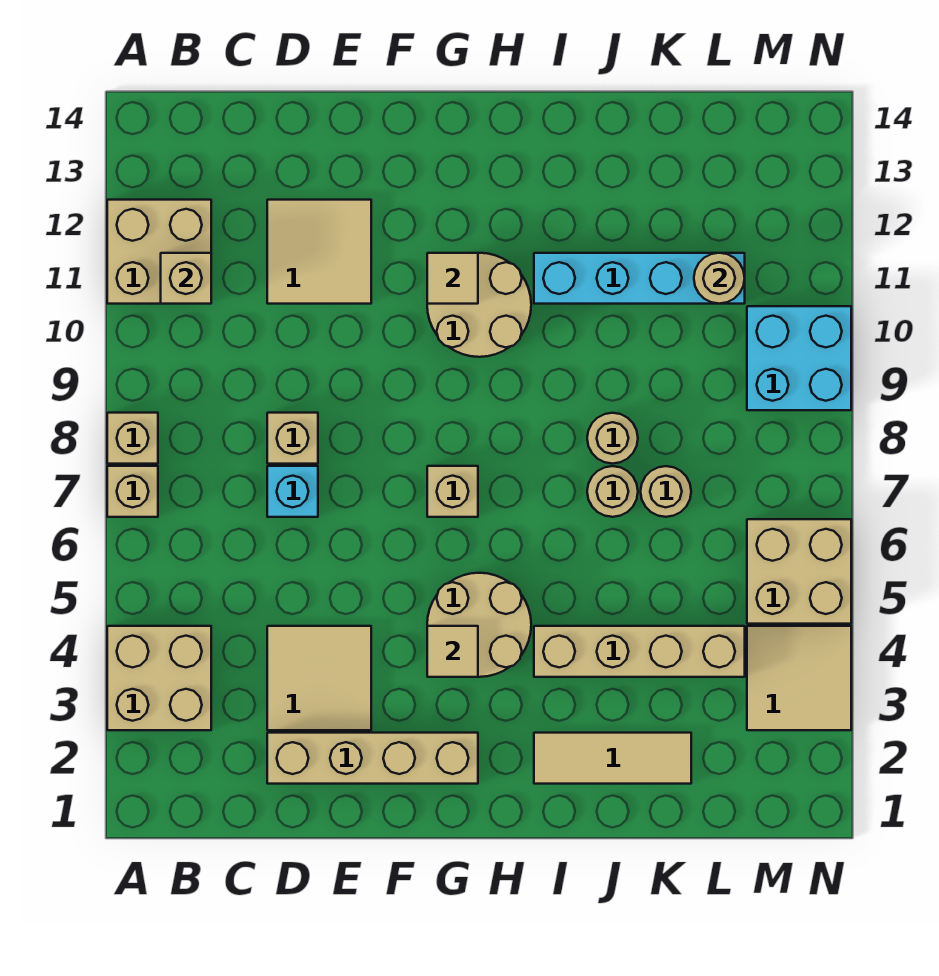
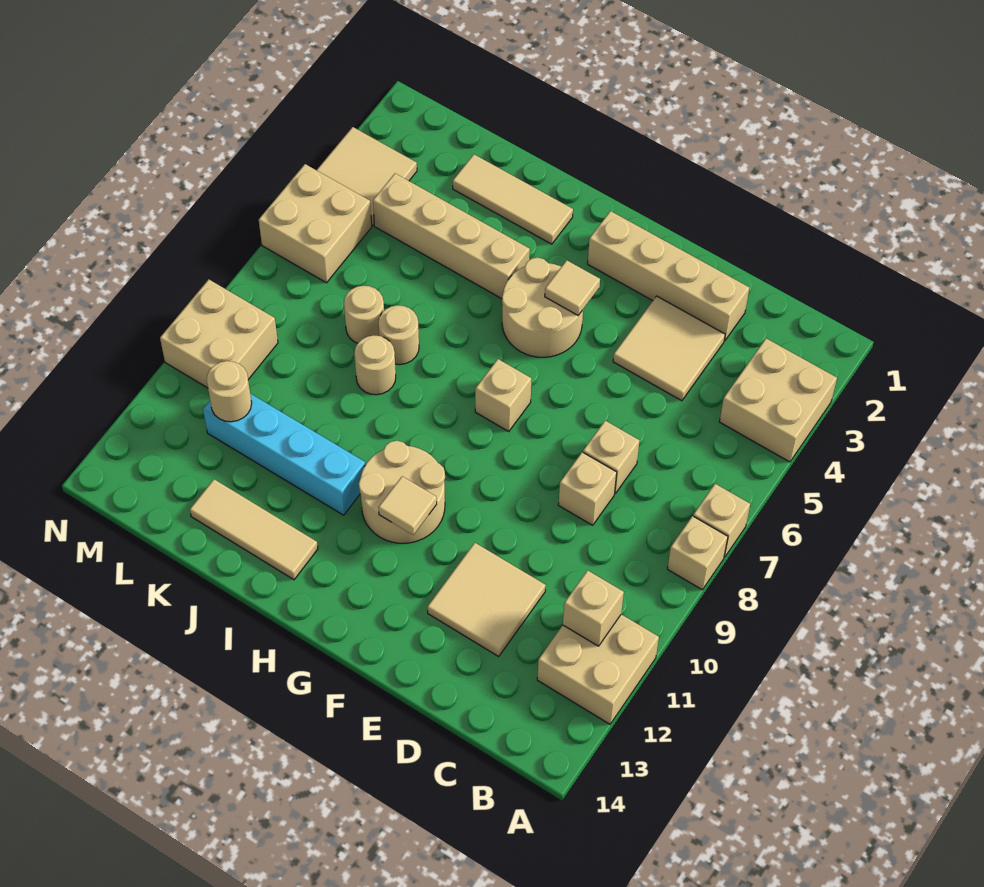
cyan brick D7 level 1 -> tan brick D7 level 1
none -> tan tile I13:K13 level 1
cyan brick M9:N10 level 1 -> tan brick M9:N10 level 1

